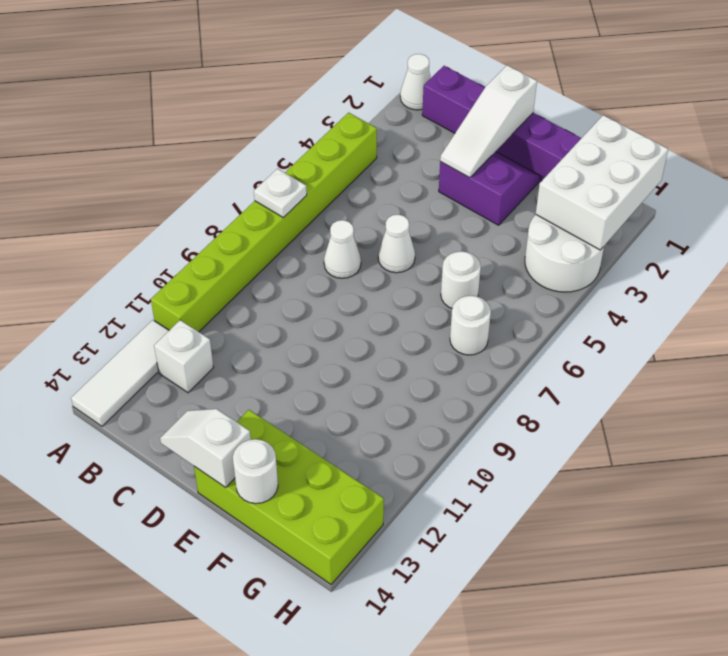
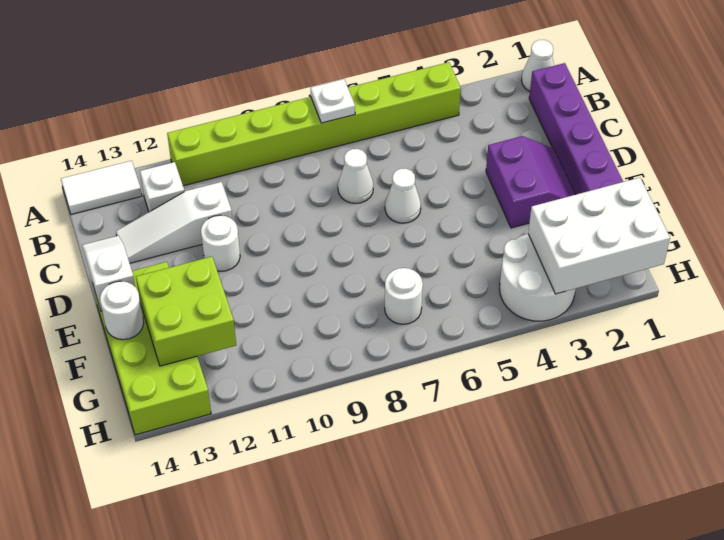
white tile A12:A14 level 1 -> white tile A13:A14 level 1
white slope D1:D3 level 2 top 1 -> white slope C11:C13 level 1 top 11
white round brick F6 level 1 -> white round brick D11 level 1
none -> lime brick F12:G13 level 2

